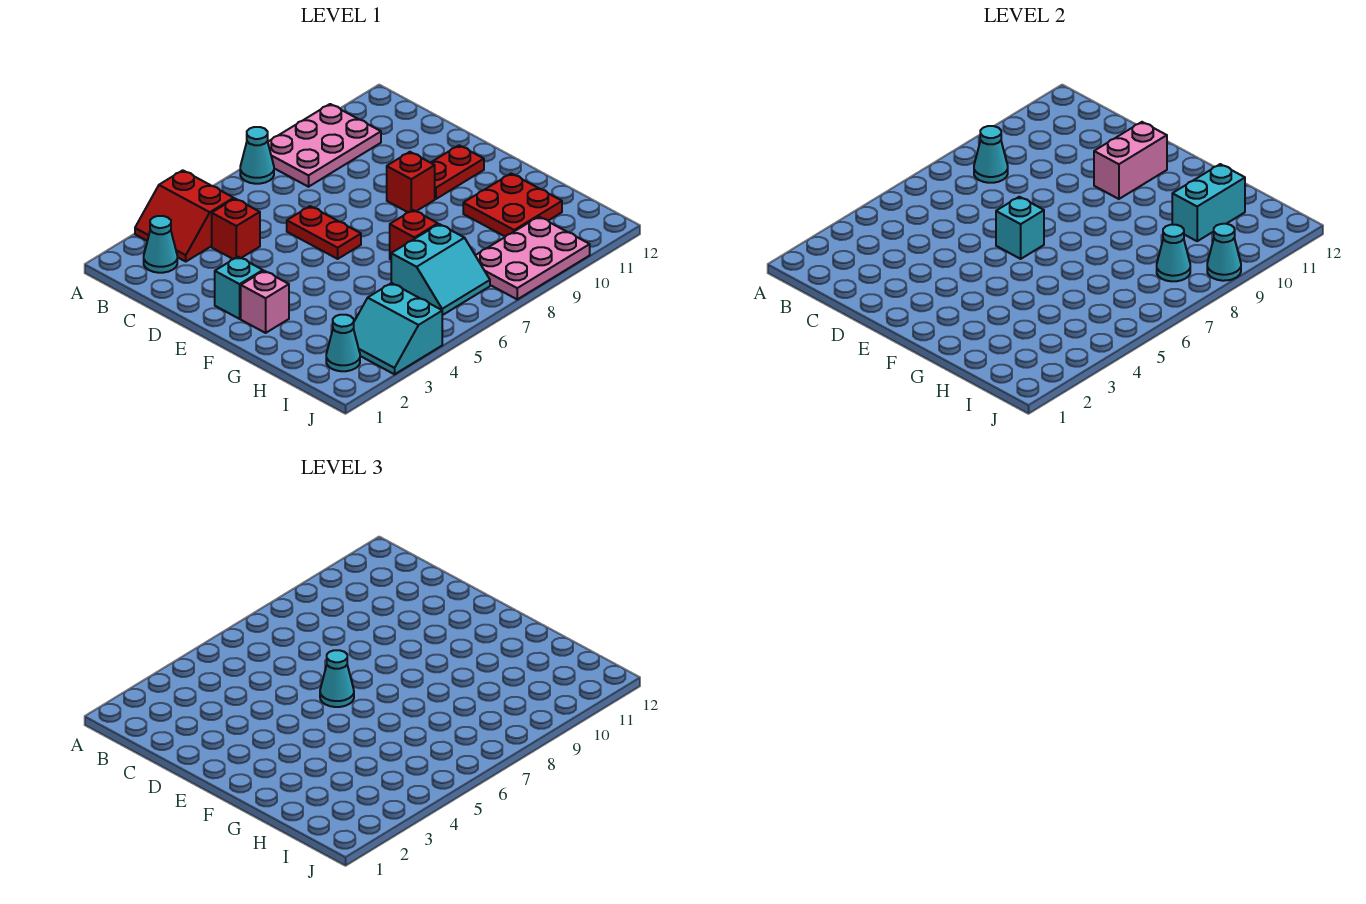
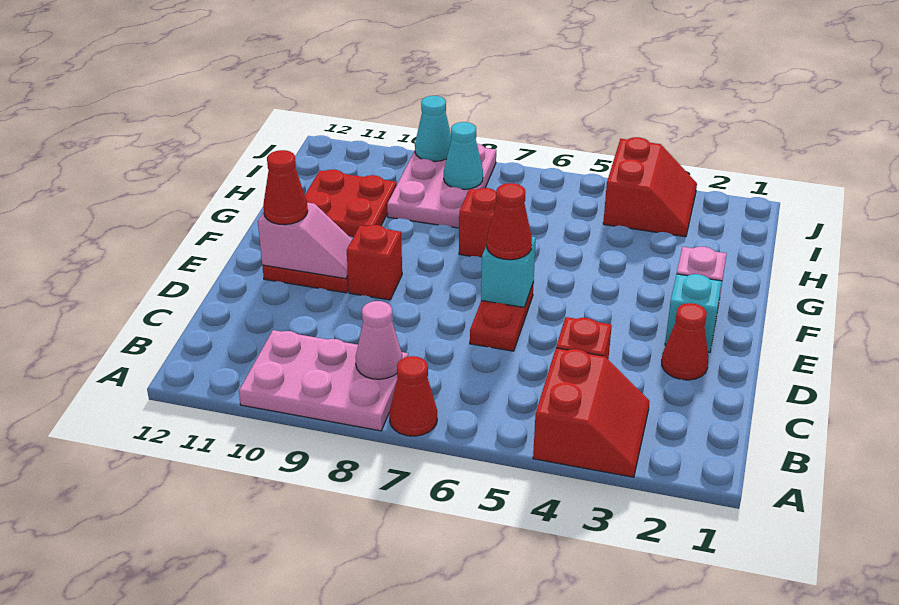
cyan cone A7 level 1 -> red cone A7 level 1
cyan cone B2 level 1 -> none
cyan cone B8 level 2 -> pink cone B8 level 2
none -> red cone D2 level 1
cyan cone E6 level 3 -> red cone E6 level 3
pink brick E10:E11 level 2 -> pink slope E10:E11 level 2 top 11
none -> red cone E11 level 3
cyan slope H6:I7 level 1 top H -> none
cyan brick H10:H11 level 2 -> none
cyan cone I2 level 1 -> none
cyan slope I3:J4 level 1 top 4 -> red slope I3:J4 level 1 top 4
pink plate I8:J10 level 1 -> pink plate H8:J9 level 1

